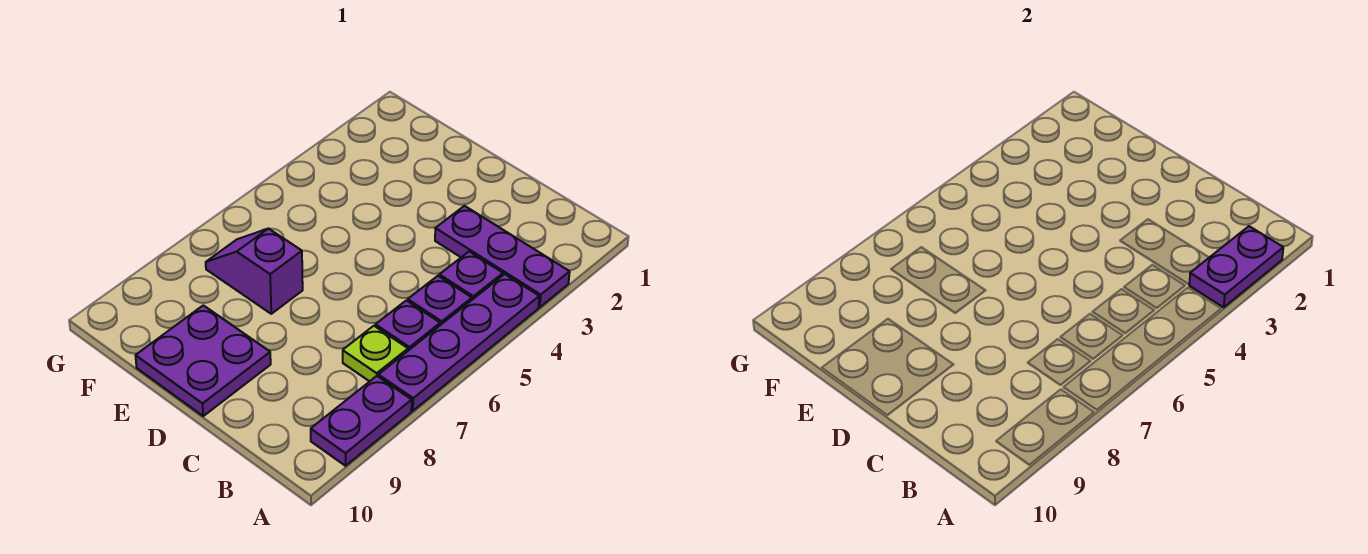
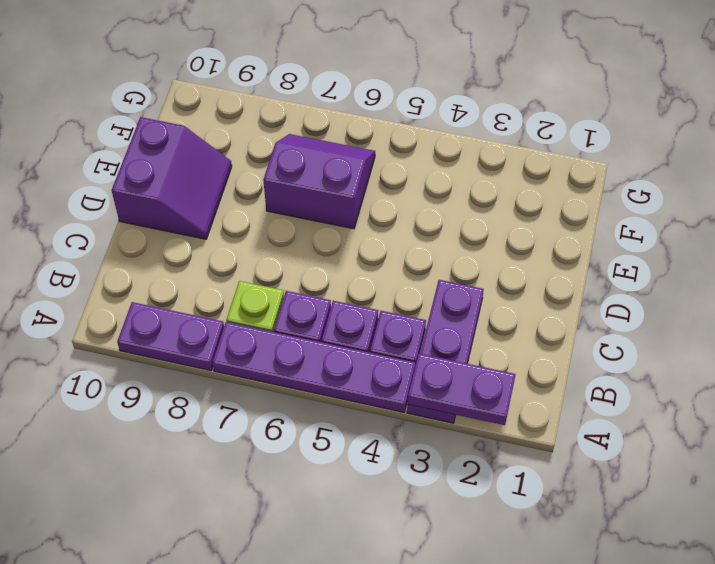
purple plate D9:E10 level 1 -> purple slope D9:E10 level 1 top 10
purple slope E7:F7 level 1 top E -> purple slope E6:F7 level 1 top E

